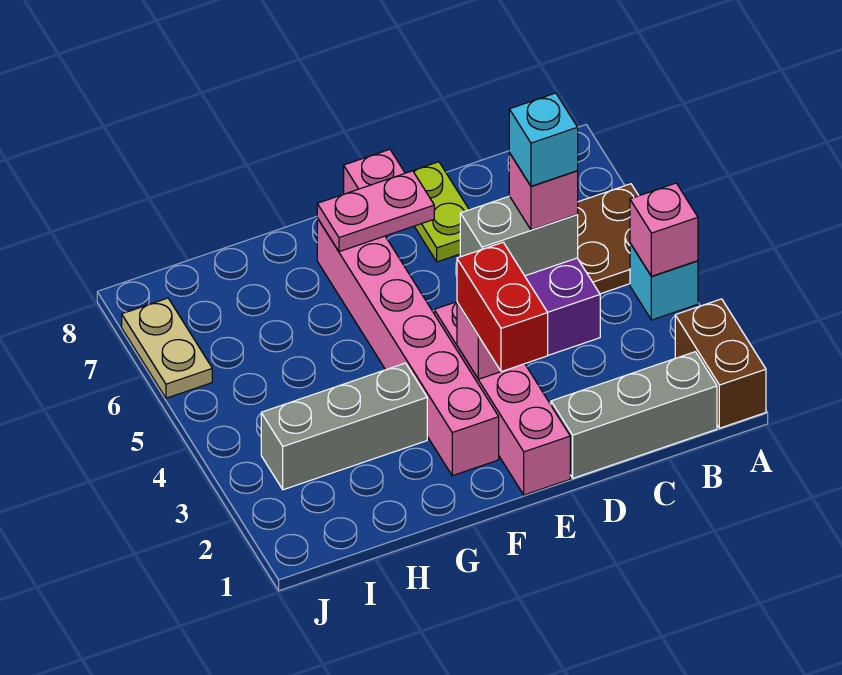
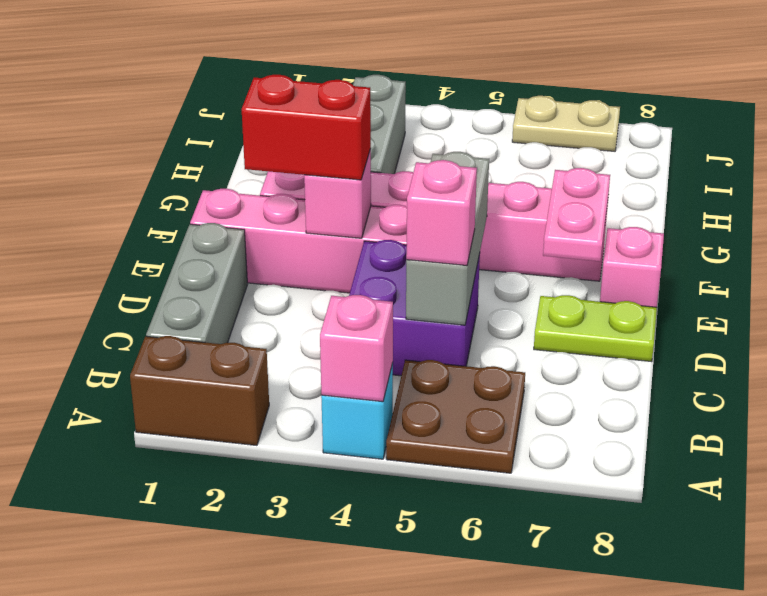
grey brick C5:D5 level 2 -> grey brick C5:E5 level 2
cyan brick C5 level 4 -> none

